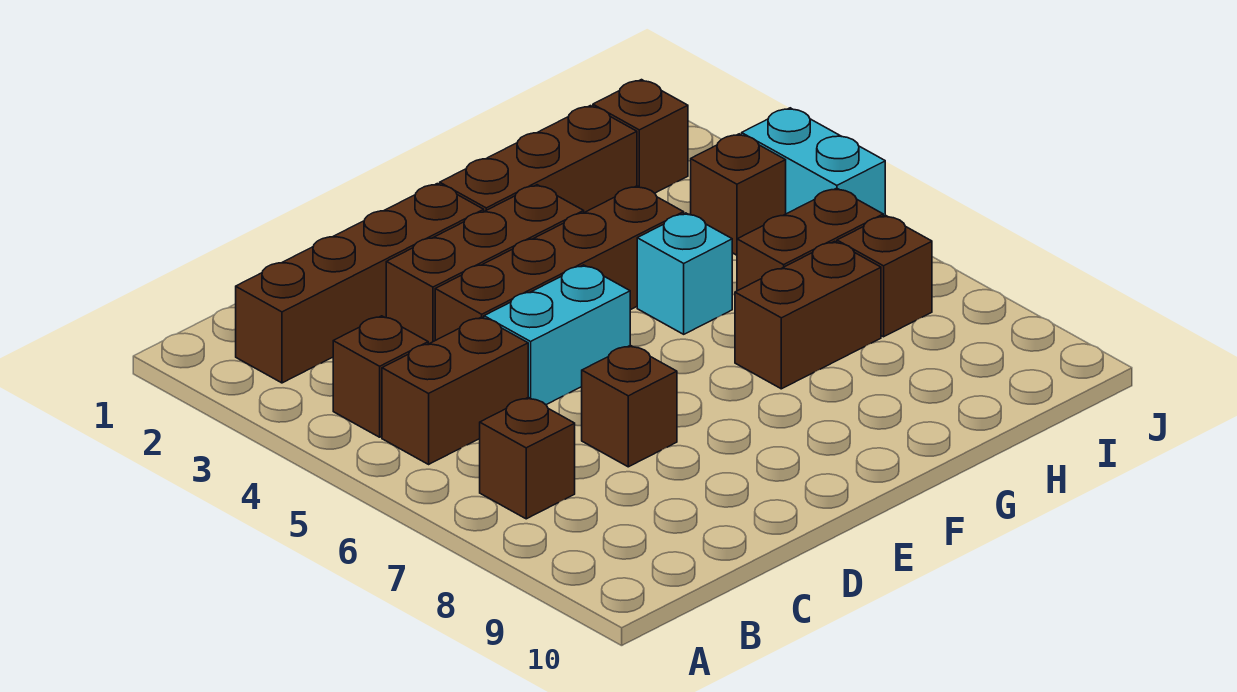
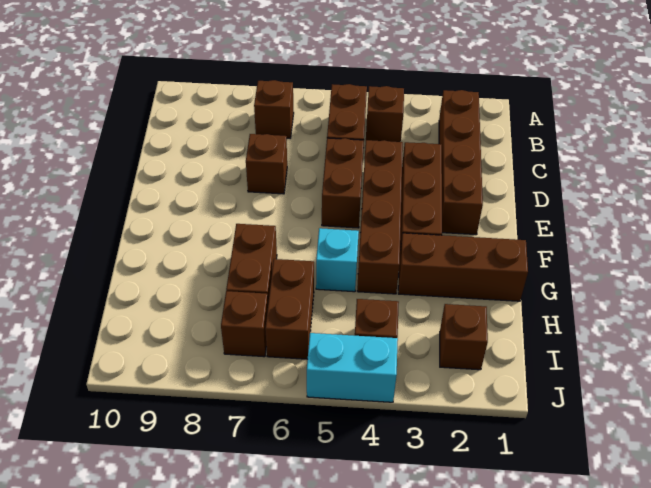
cyan brick D5:E5 level 1 -> brown brick D5:E5 level 1
brown brick F2:H2 level 1 -> brown brick G1:G3 level 1

